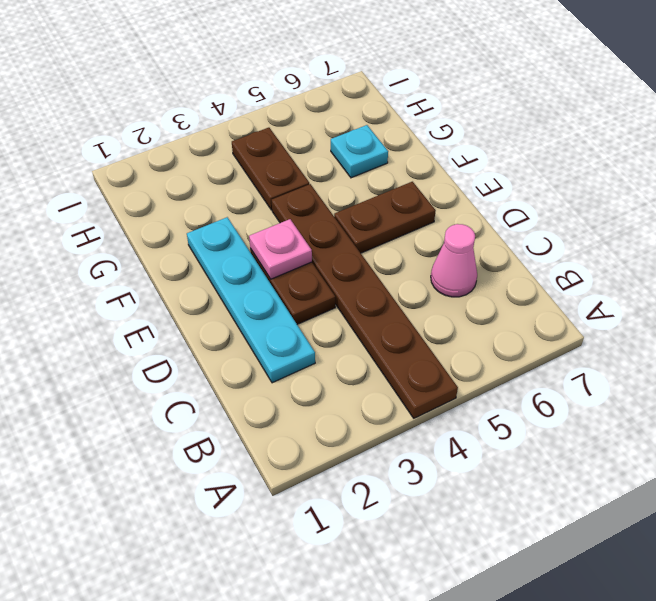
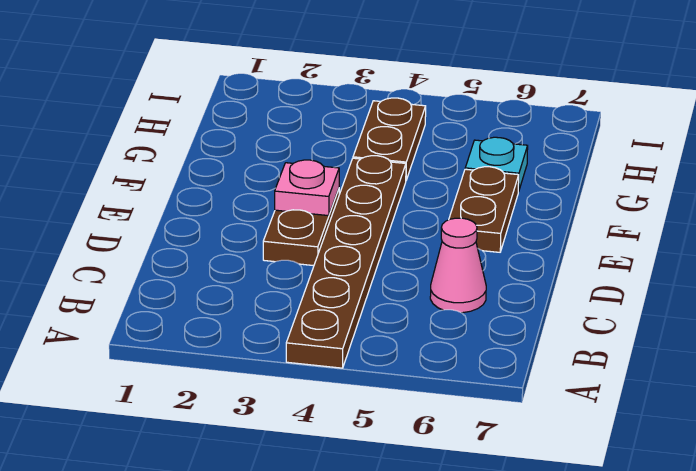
cyan plate C2:F2 level 1 -> none
brown plate E5:E6 level 1 -> brown plate E6:F6 level 1

